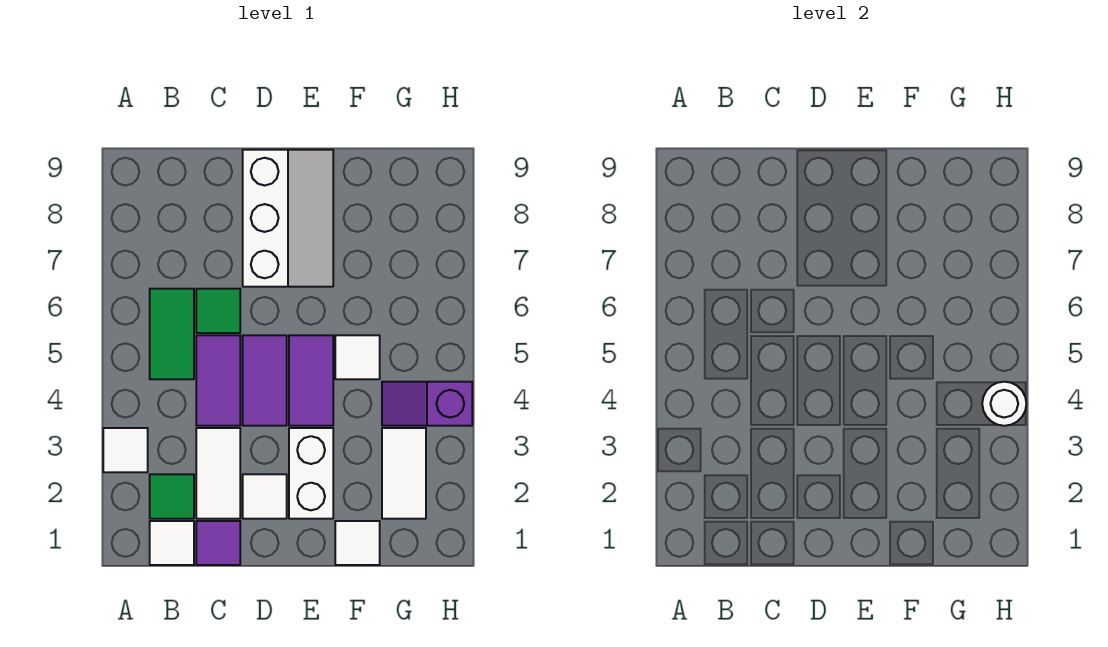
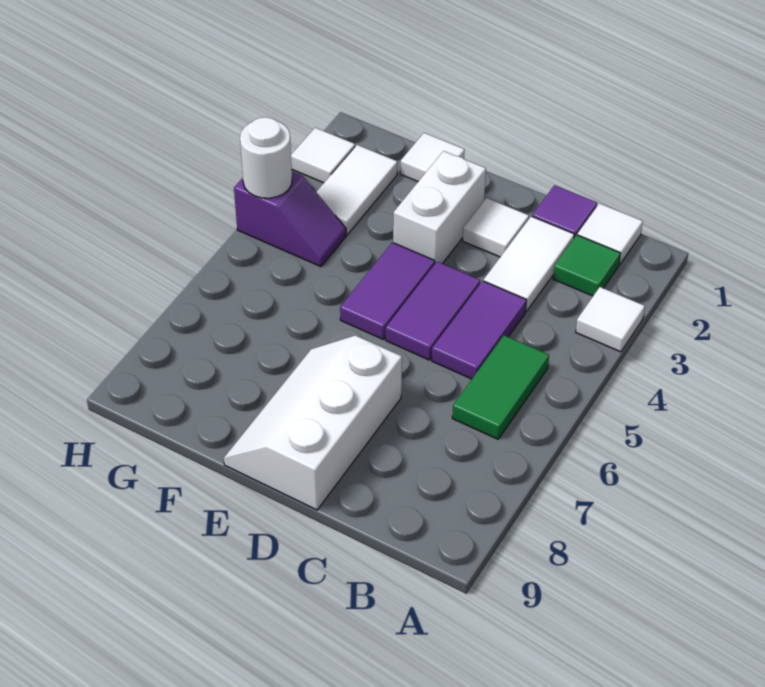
green tile C6 level 1 -> none
white tile F5 level 1 -> white tile H2 level 1

